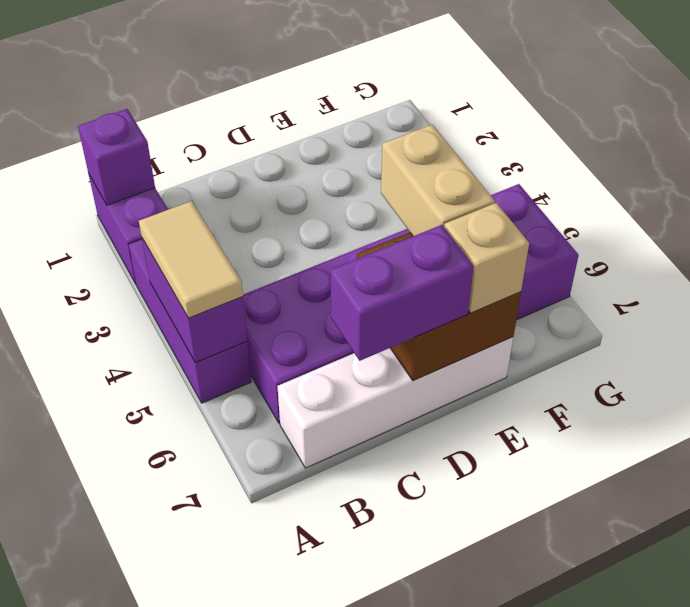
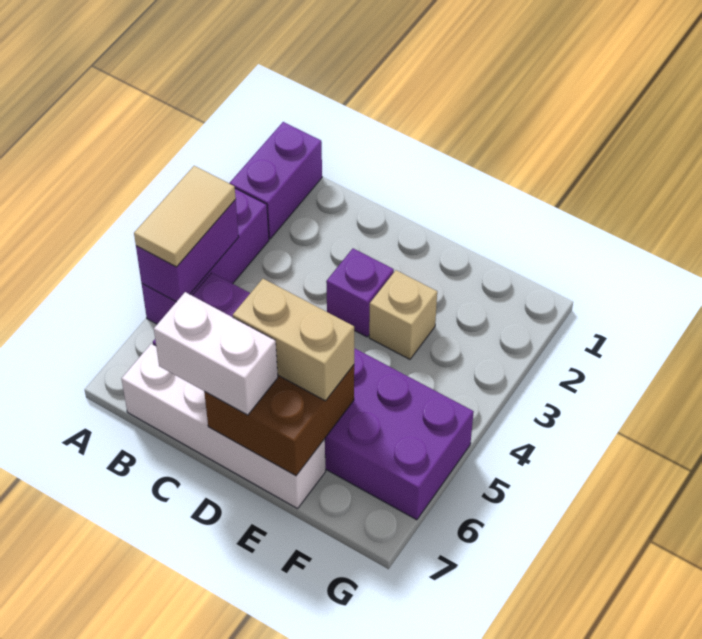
purple brick A1 level 2 -> purple brick D3 level 1
purple brick C7:D7 level 3 -> white brick C7:D7 level 3
tan brick E5:E6 level 3 -> tan brick D6:E6 level 3
tan brick E7 level 3 -> tan brick E3 level 1

